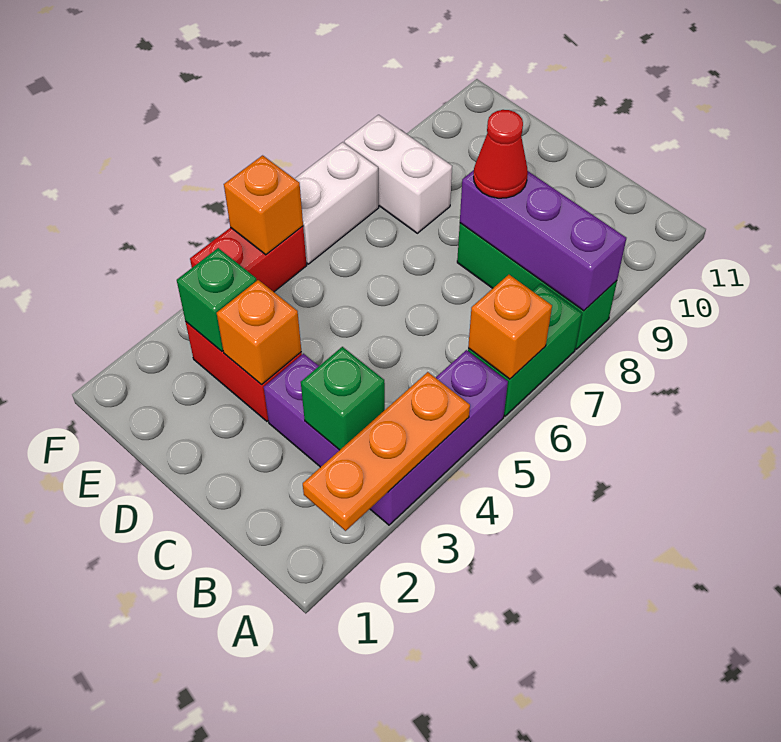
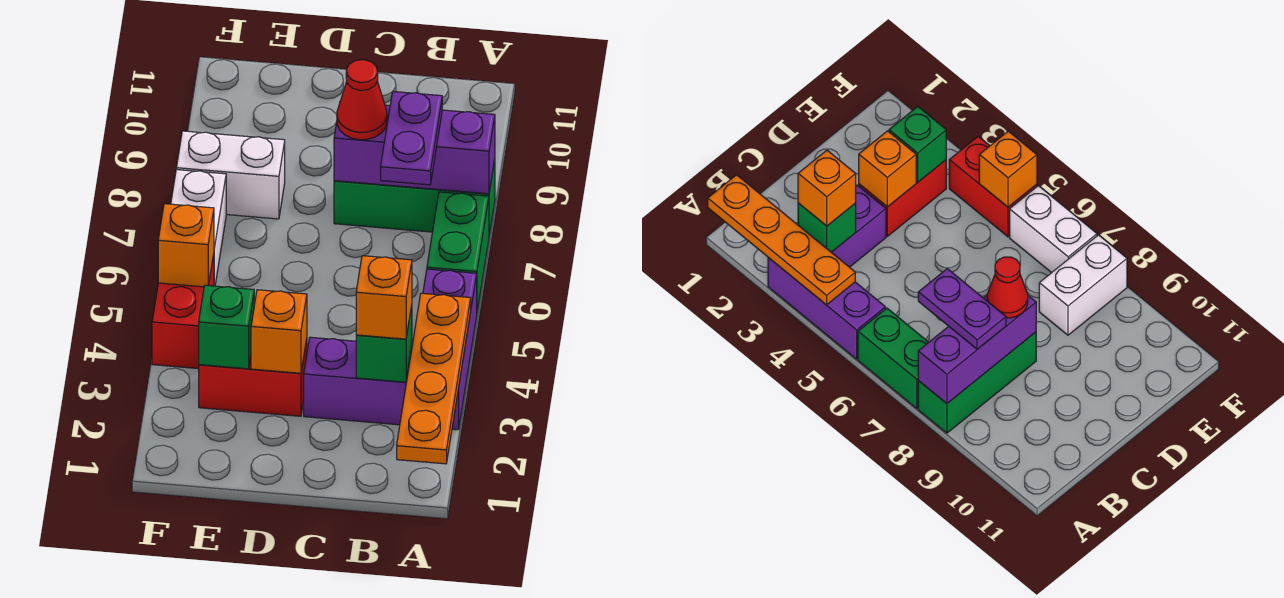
orange plate A2:A4 level 2 -> orange plate A1:A4 level 2
orange brick A6 level 2 -> orange brick B3 level 3
none -> purple plate B7:B8 level 3

